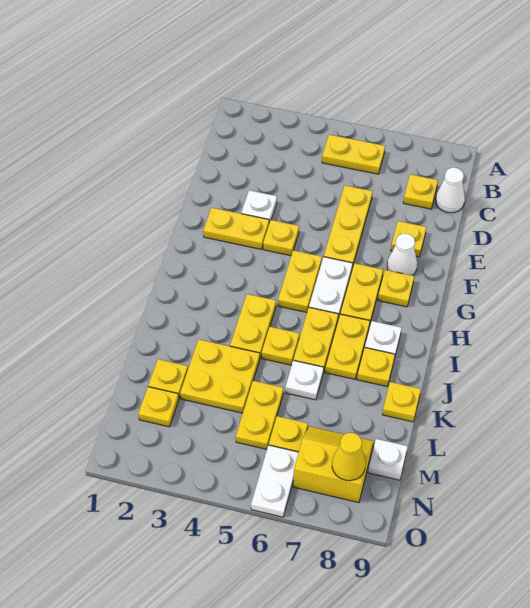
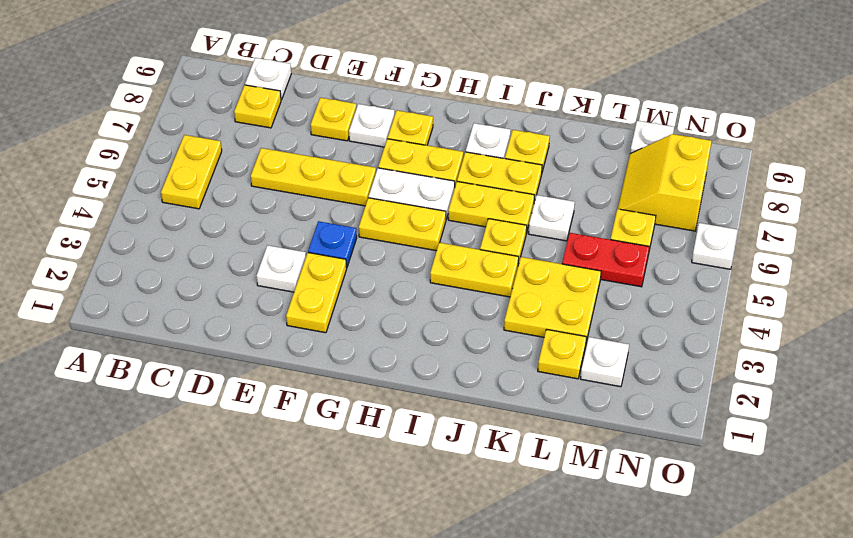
white cone C9 level 1 -> white plate C9 level 1
yellow plate F4 level 1 -> blue plate F4 level 1
white cone F8 level 1 -> white plate F8 level 1
yellow plate K9 level 1 -> none
yellow plate L5:M5 level 1 -> red plate L5:M5 level 1
yellow plate M2 level 1 -> white plate M2 level 1
white plate N6:O6 level 1 -> white plate O6 level 1
yellow cone N8 level 2 -> none

